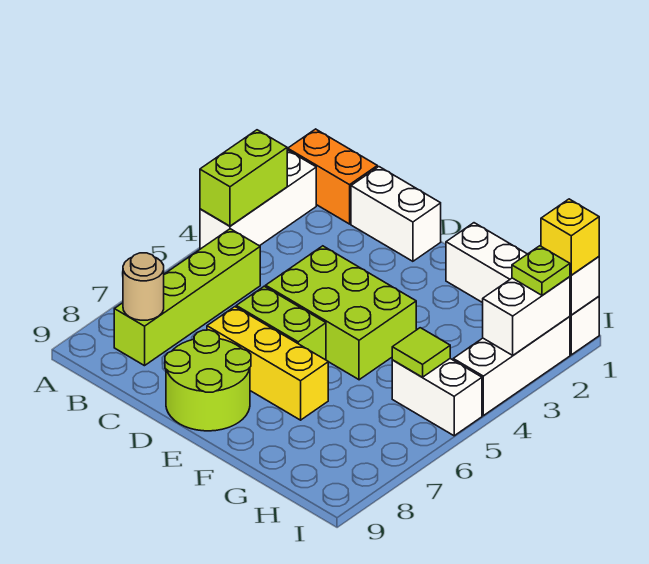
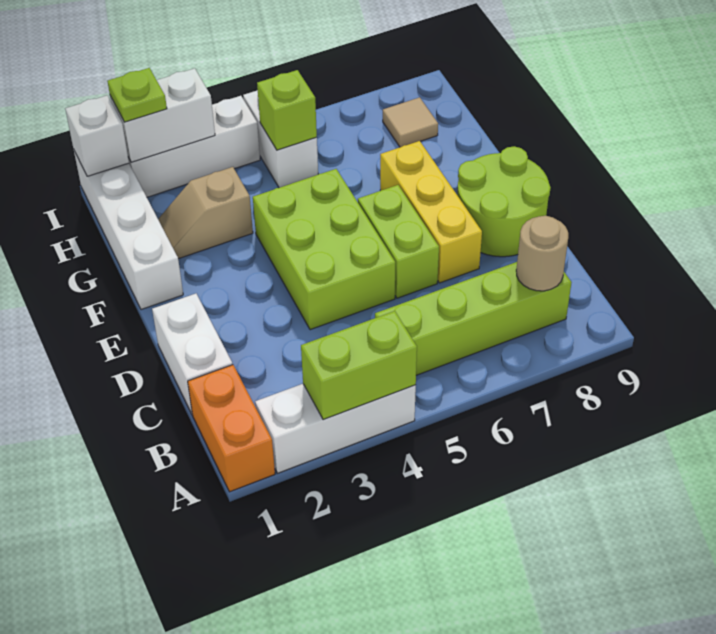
none -> tan slope G2:G3 level 1 top 3
lime tile H5 level 2 -> lime brick H5 level 2
none -> tan tile H8 level 1
yellow brick I1 level 3 -> none

